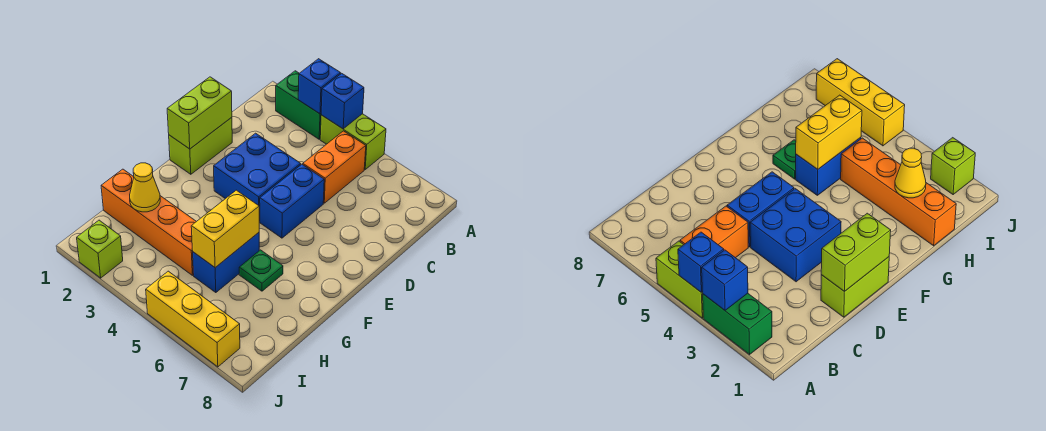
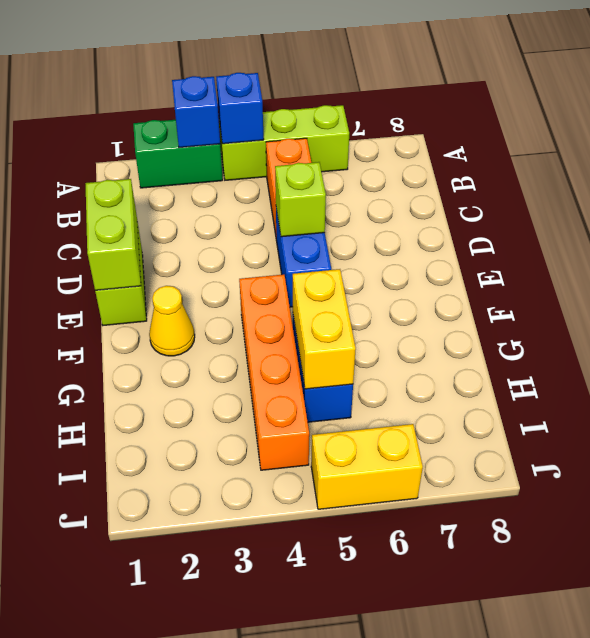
lime brick A4:A5 level 1 -> lime brick A4:A6 level 1
blue brick D3:E4 level 1 -> none
green plate G6 level 1 -> none
orange brick H1:H4 level 1 -> orange brick F4:I4 level 1
yellow cone H2 level 2 -> yellow cone F2 level 1
lime brick J2 level 1 -> lime brick D5 level 2
yellow brick J5:J7 level 1 -> yellow brick J5:J6 level 1

